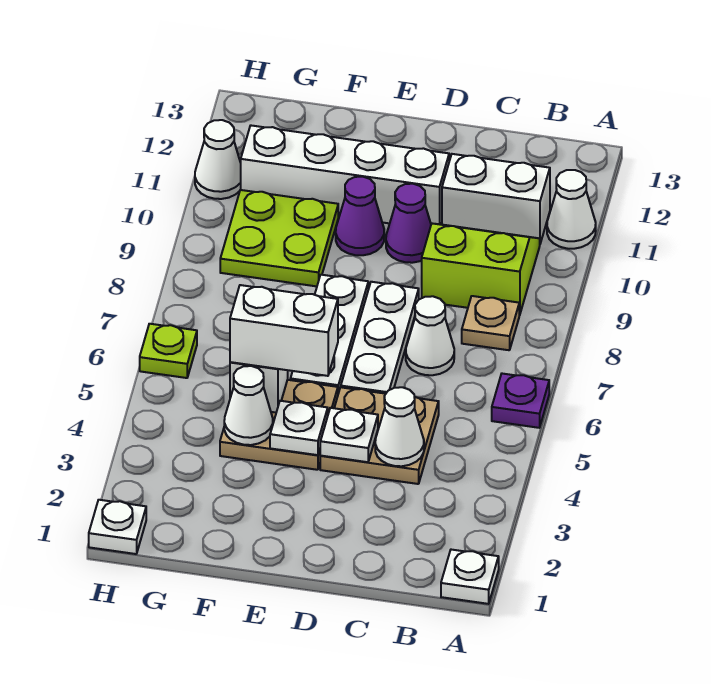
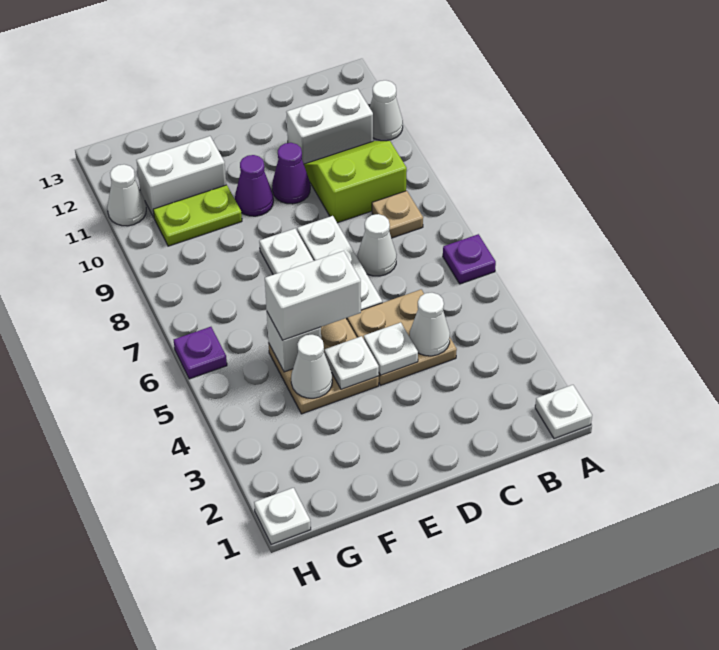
white brick D11:G11 level 1 -> white brick F11:G11 level 1
lime plate F9:G10 level 1 -> lime plate F10:G10 level 1
lime plate H6 level 1 -> purple plate H6 level 1

